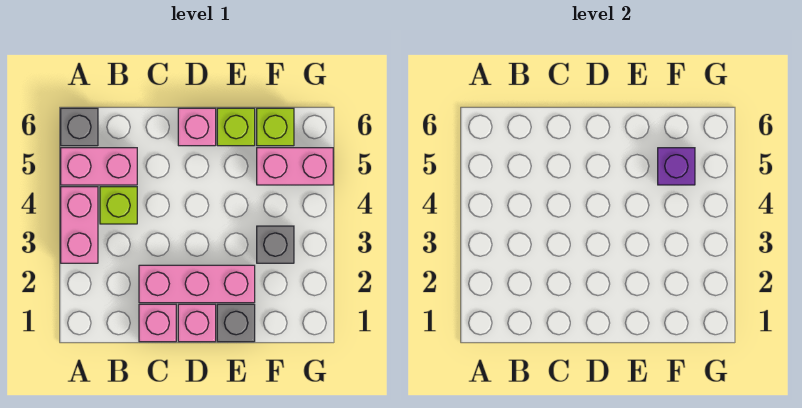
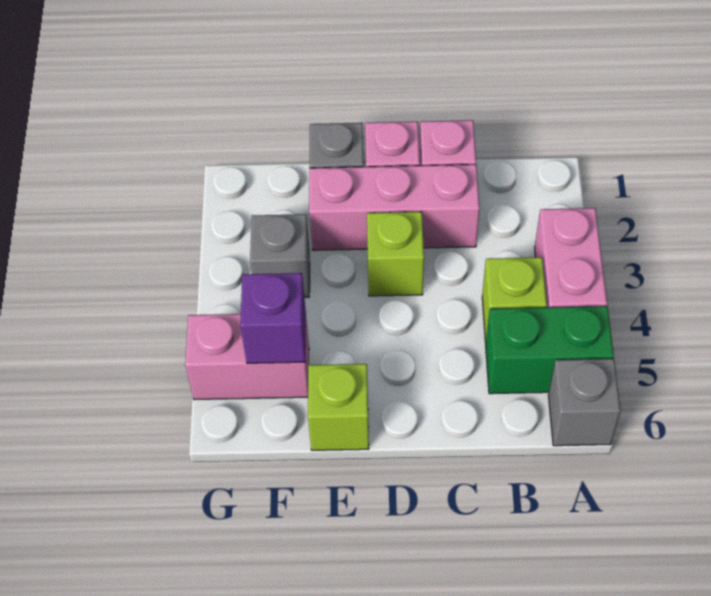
pink brick A5:B5 level 1 -> green brick A5:B5 level 1
pink brick D6 level 1 -> none
lime brick F6 level 1 -> lime brick D3 level 1

